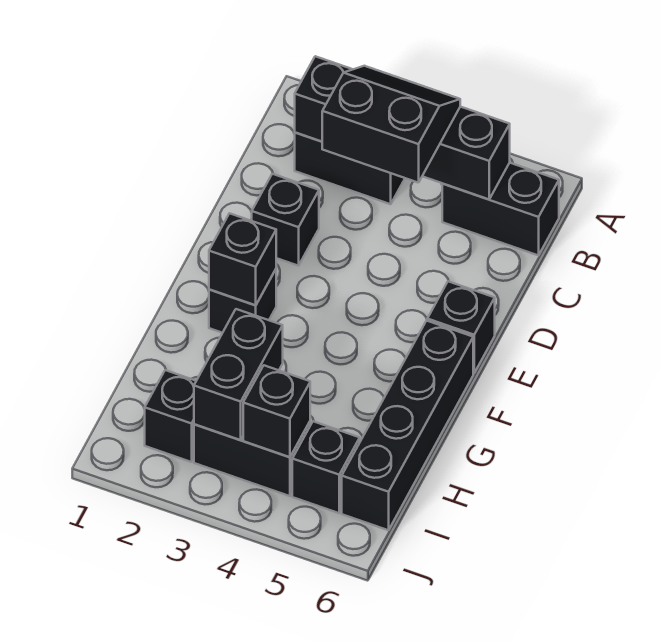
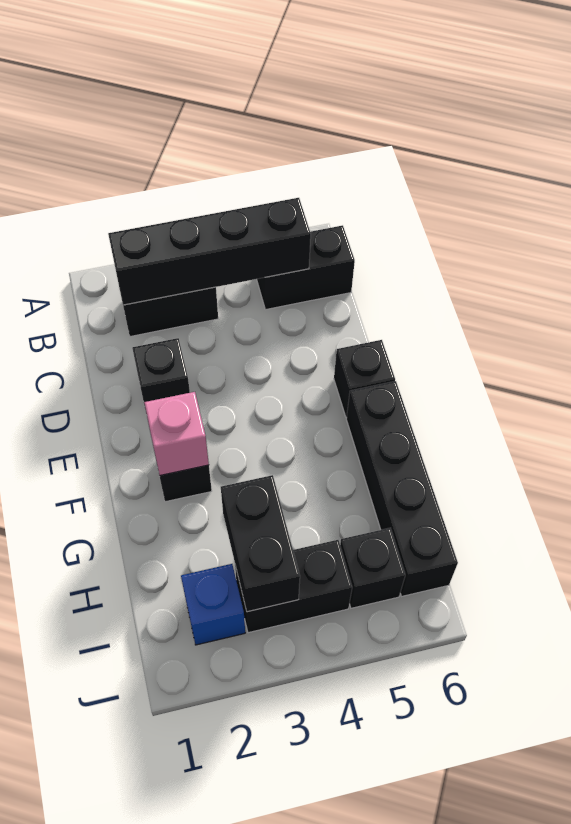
black slope B3:C4 level 3 top C -> none
black brick F2 level 2 -> pink brick F2 level 2
black brick I2 level 1 -> blue brick I2 level 1
black brick I4 level 2 -> none

